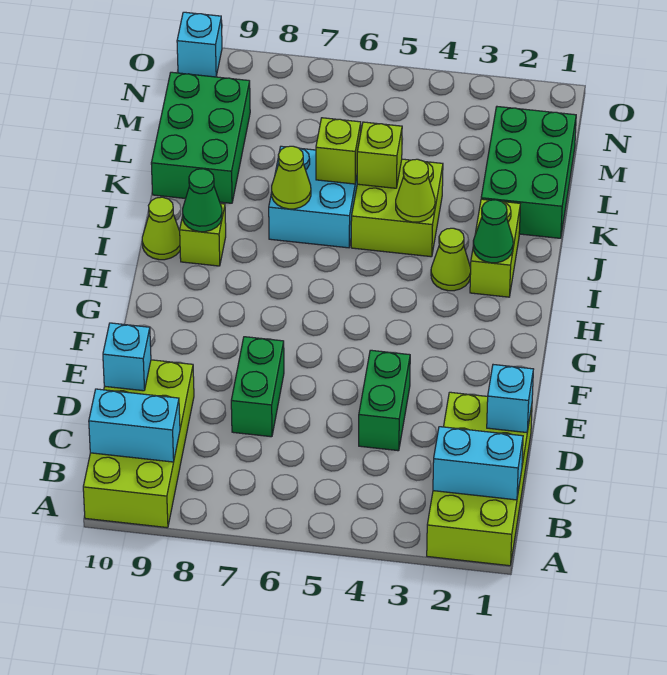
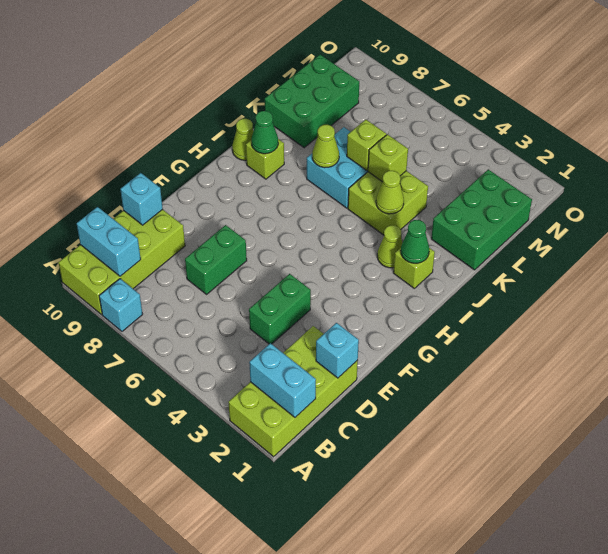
lime brick I2:J2 level 1 -> lime brick I2 level 1
cyan brick O10 level 1 -> cyan brick A8 level 1

